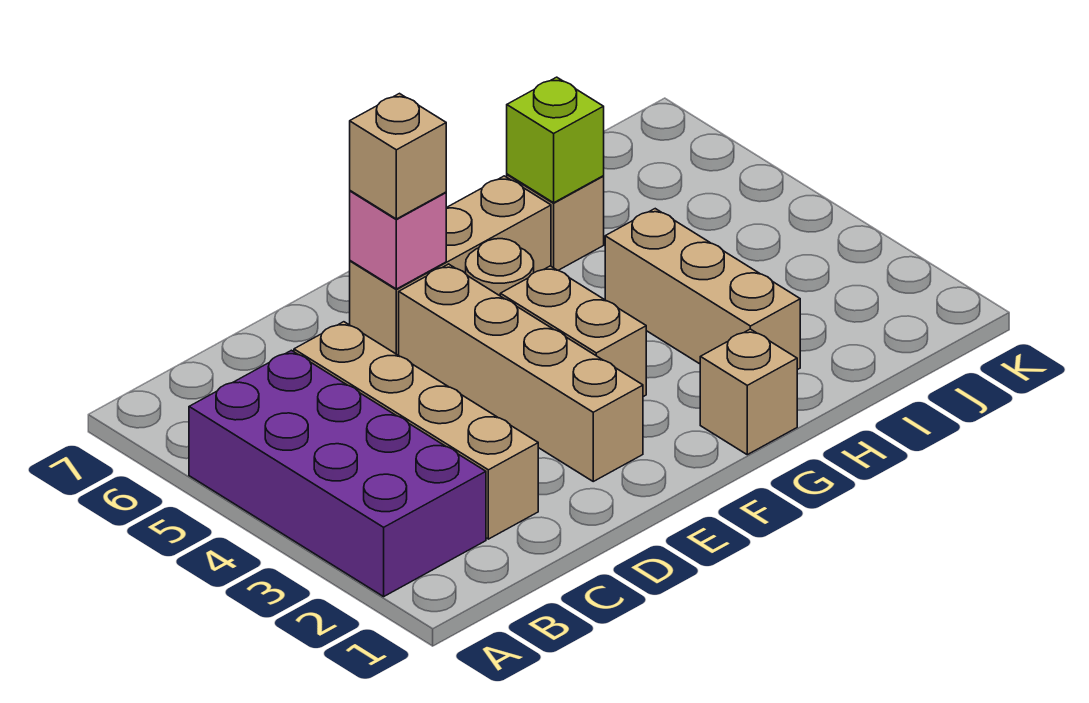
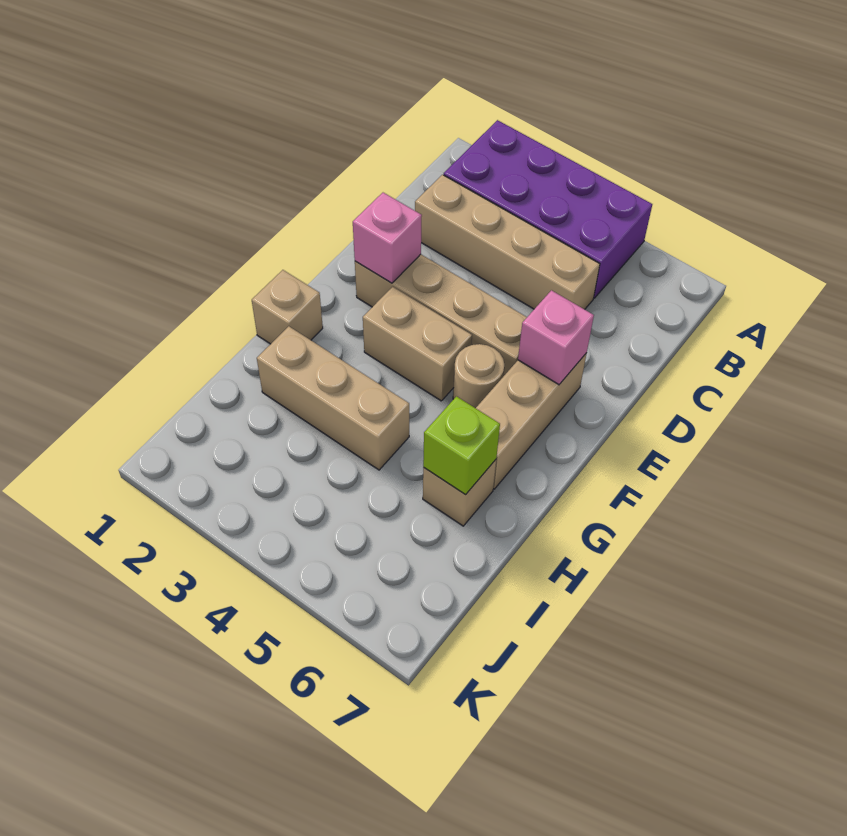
none -> pink brick E2 level 2
tan brick E6 level 3 -> none

